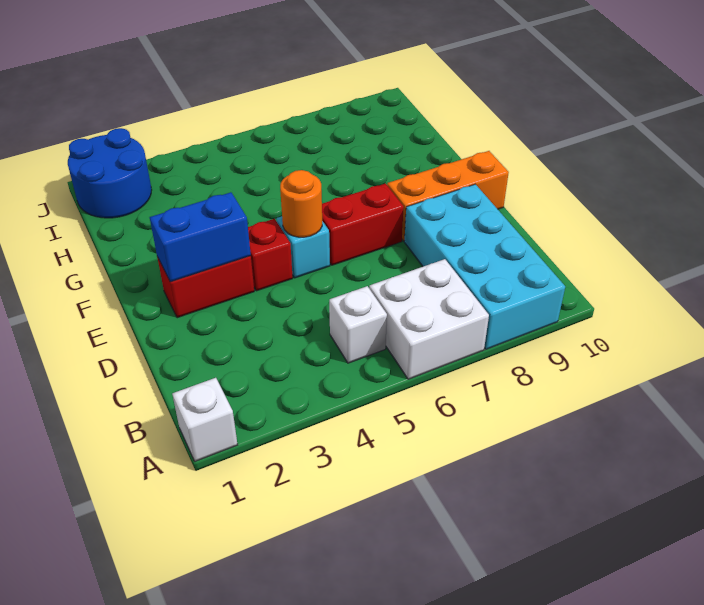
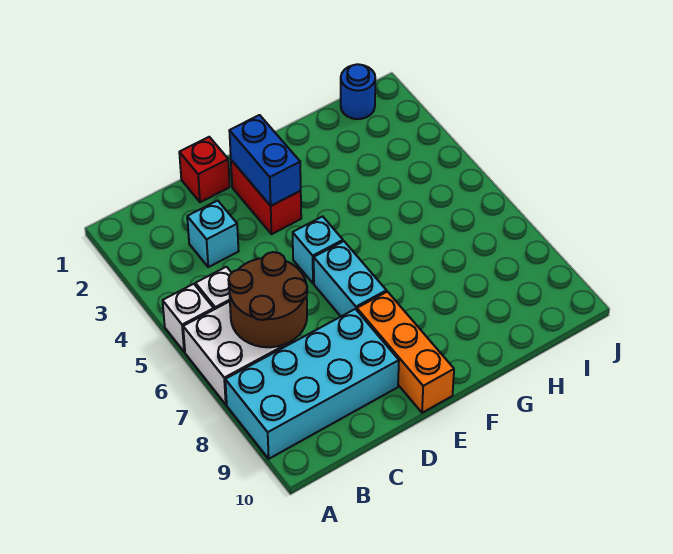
white brick A1 level 1 -> white brick A5 level 1
none -> brown round brick B6:C7 level 2
none -> cyan brick C3 level 1
red brick E4 level 1 -> red brick D1 level 1
orange round brick E5 level 2 -> none
red brick E6:E7 level 1 -> cyan brick E6:E7 level 1
blue round brick I1:J2 level 1 -> blue round brick I1 level 1

